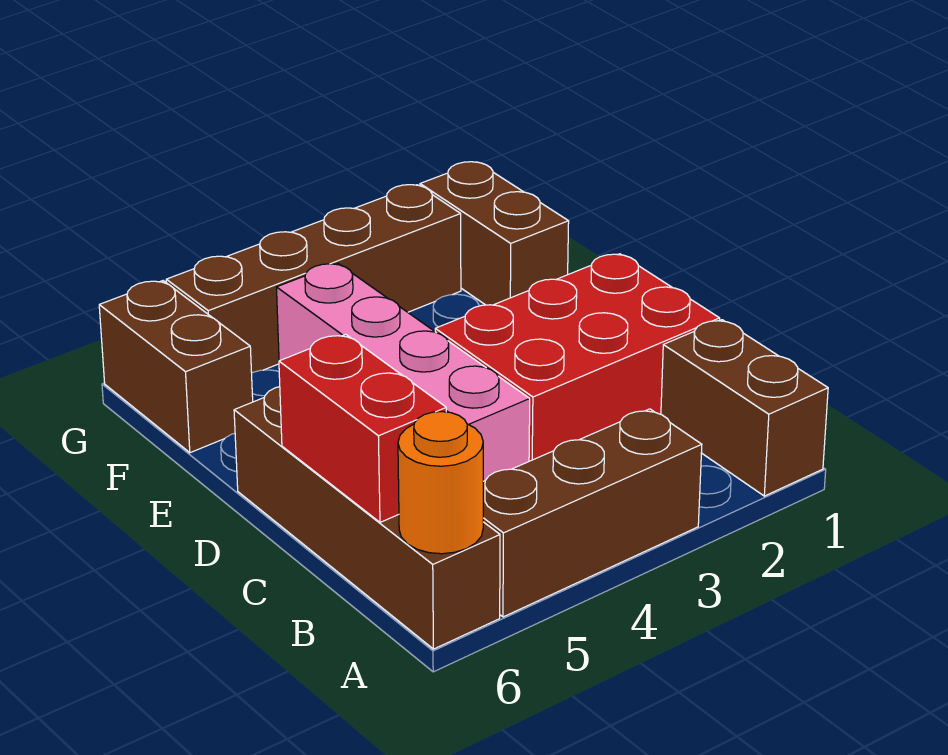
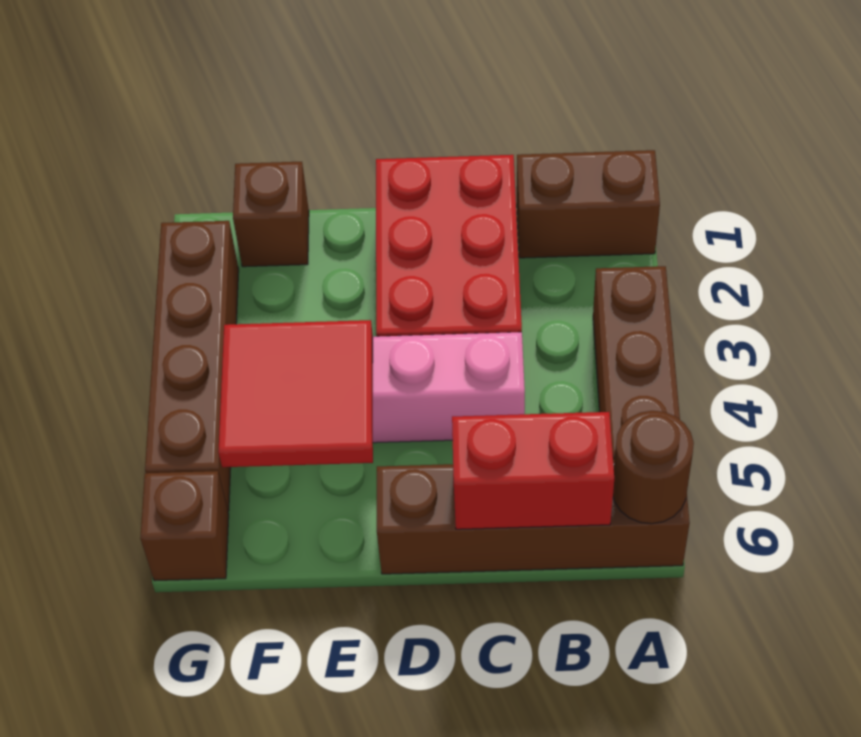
orange round brick A6 level 2 -> brown round brick A6 level 2
none -> red tile E4:F5 level 2
brown brick F1:G1 level 1 -> brown brick F1 level 1
brown brick F6:G6 level 1 -> brown brick G6 level 1

